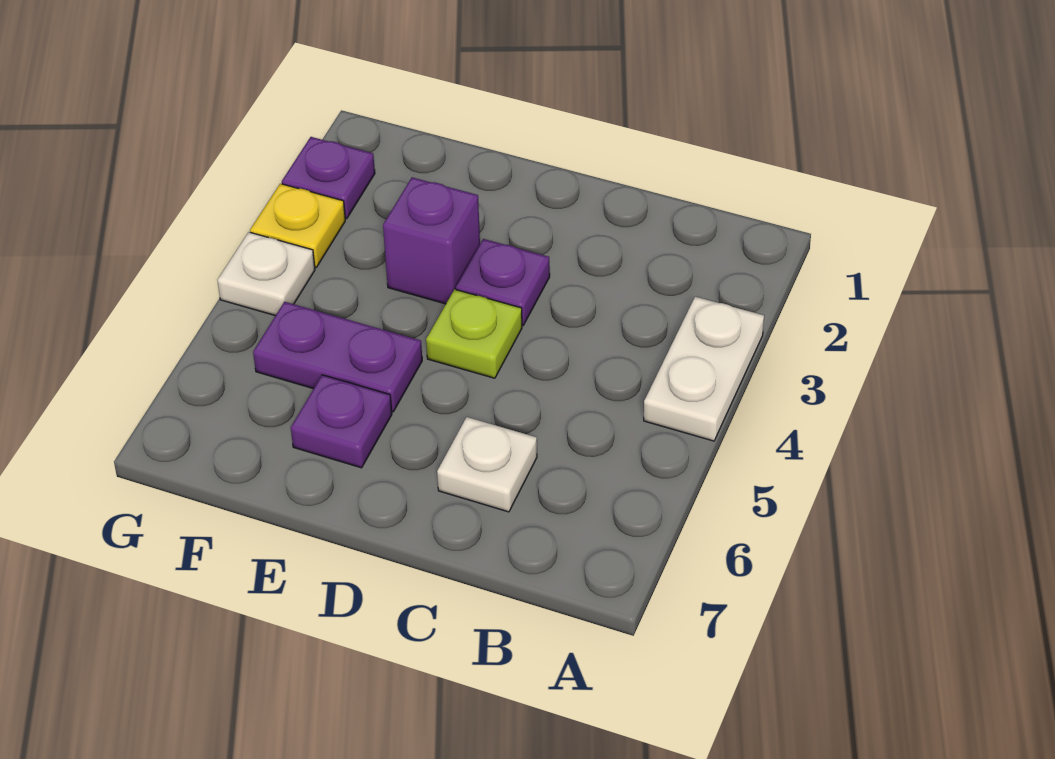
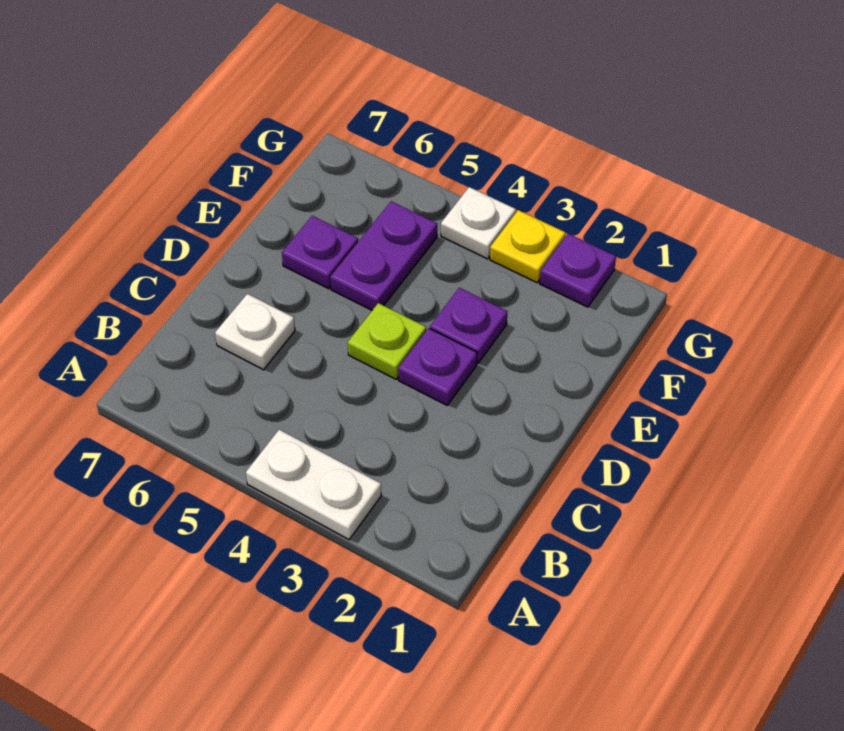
purple brick E3 level 1 -> purple plate E3 level 1

